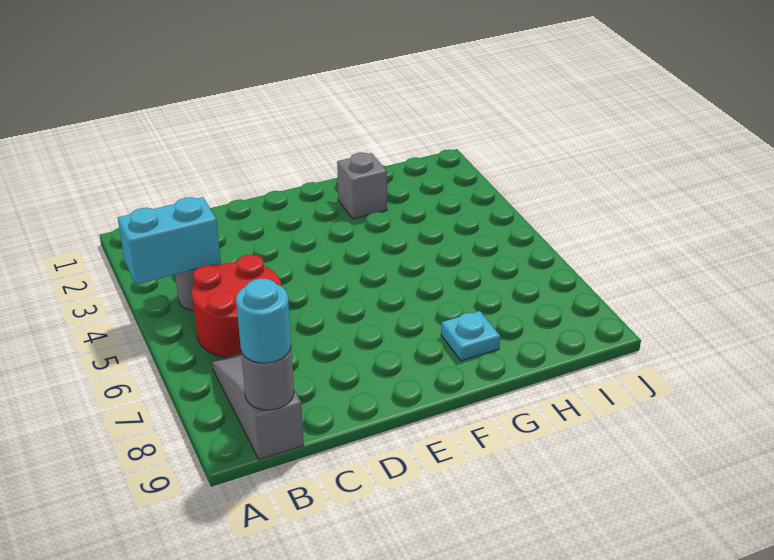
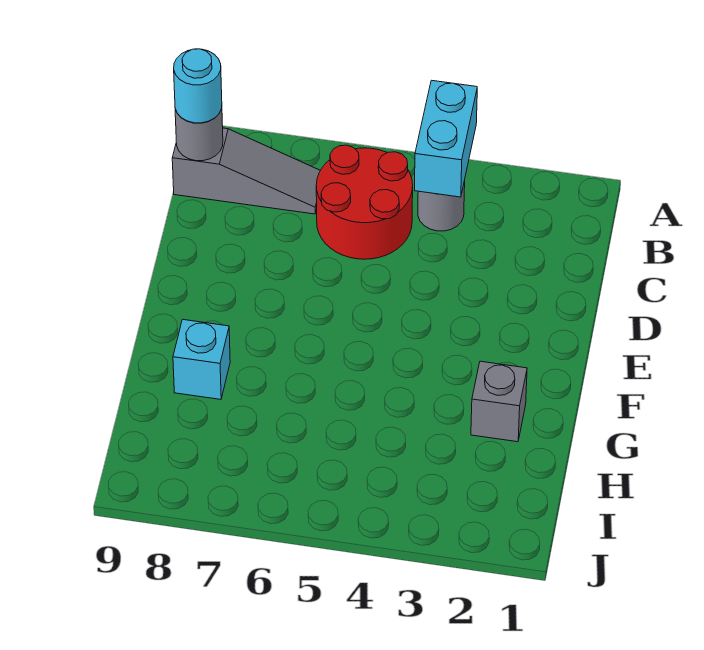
cyan plate G8 level 1 -> cyan brick G8 level 1

